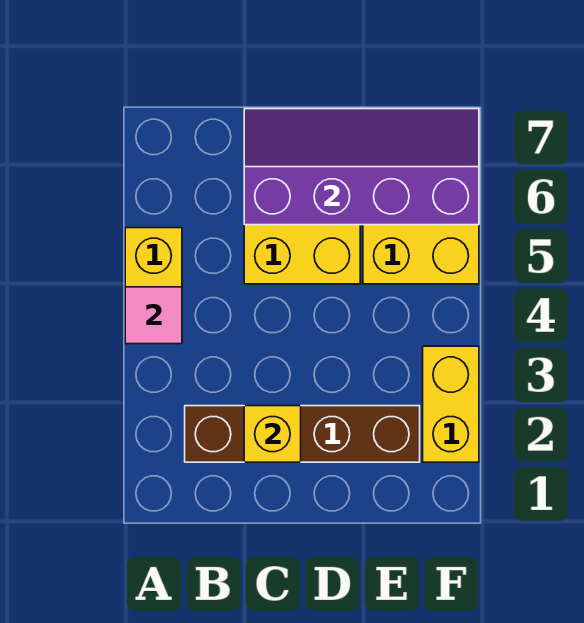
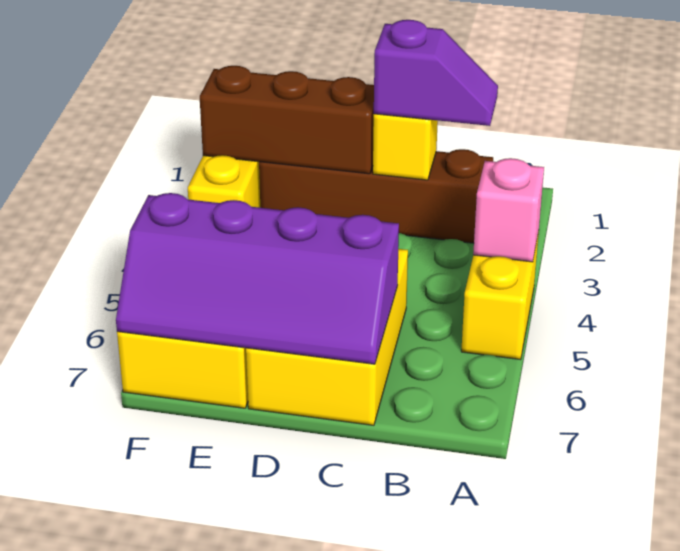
pink tile A4 level 2 -> pink brick A4 level 2
none -> purple slope B2:C2 level 3 top C
none -> brown brick D2:F2 level 2

